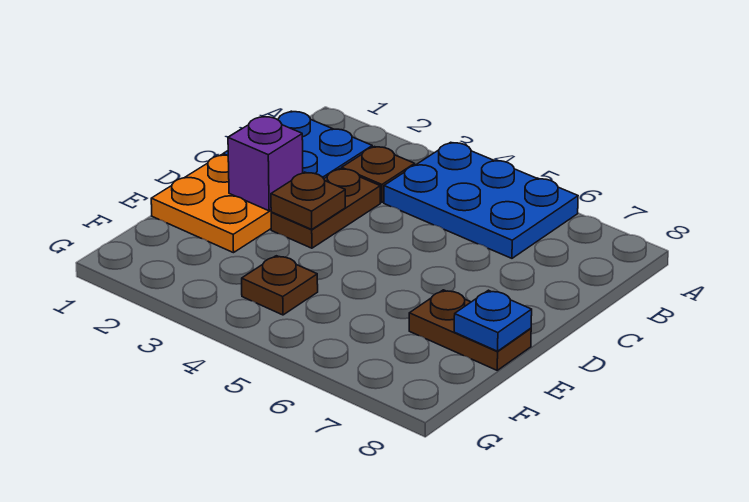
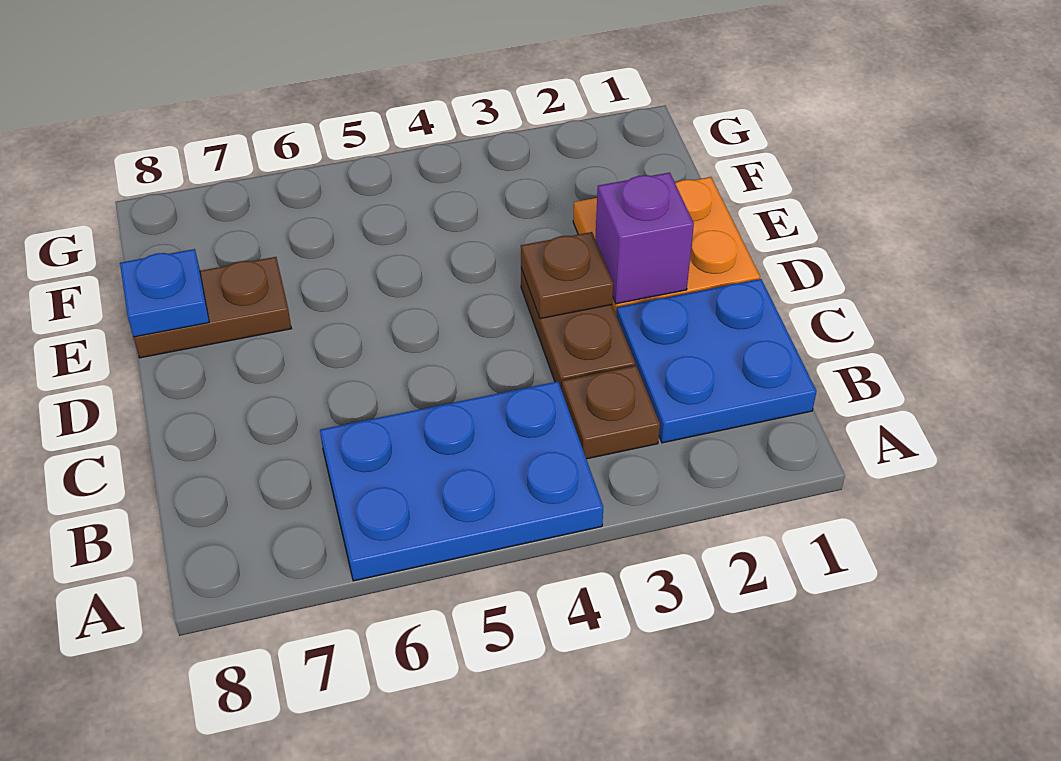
brown plate F4 level 1 -> none

